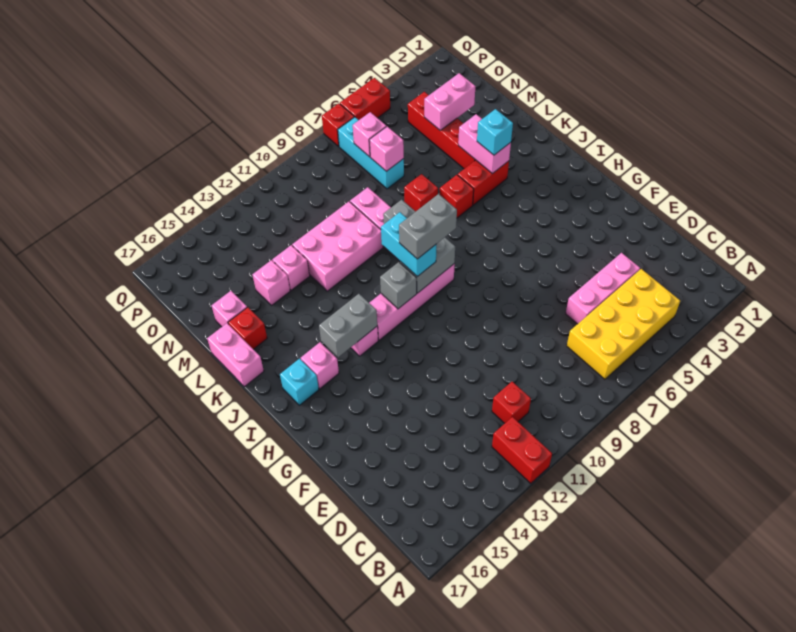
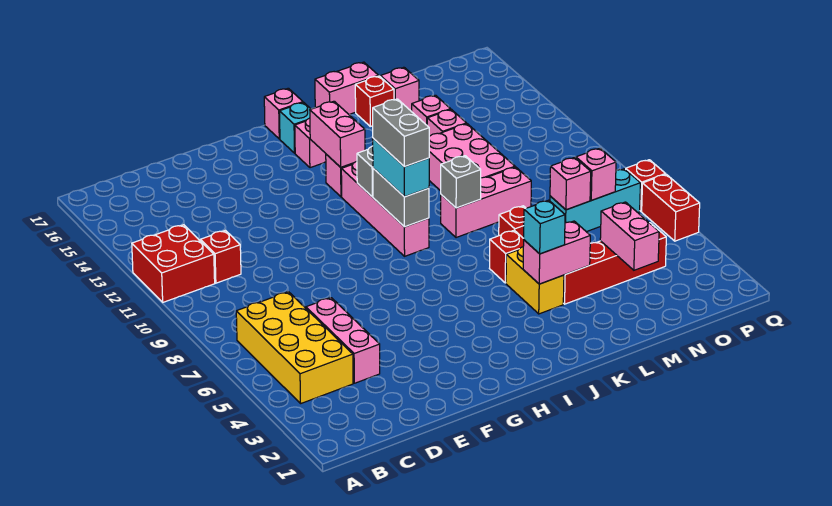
red brick A12:B12 level 1 -> red brick A11:B12 level 1
cyan brick I10:J10 level 3 -> cyan brick I9:I10 level 3
grey brick I13:I14 level 2 -> pink brick I13:I14 level 2
none -> pink brick I17 level 1
red brick K4:K5 level 1 -> yellow brick K4:K5 level 1

